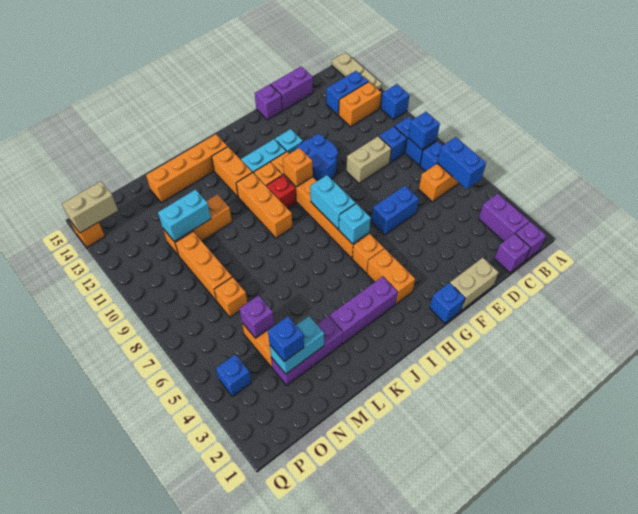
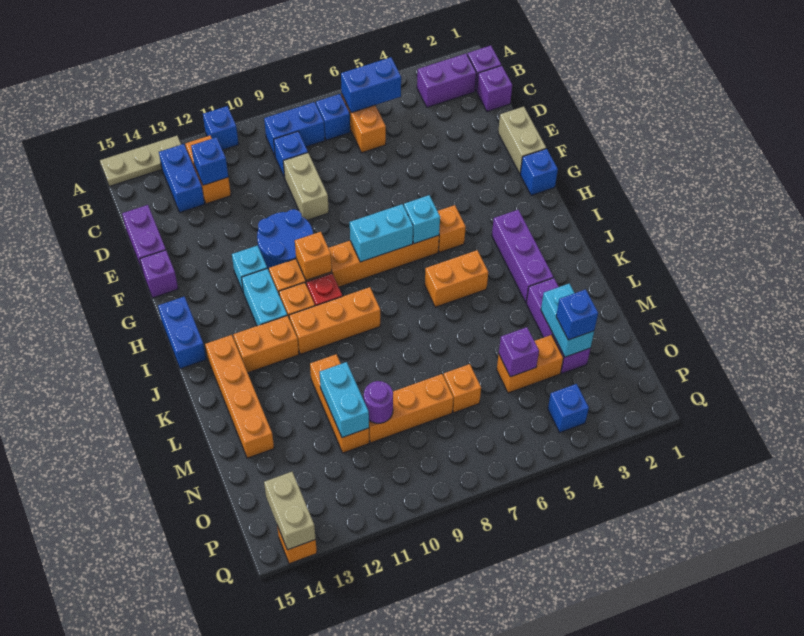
blue brick B8 level 2 -> blue brick C12 level 2
blue brick E6:F6 level 1 -> blue brick H15:I15 level 1
orange brick H3:H4 level 1 -> orange brick J5:J6 level 1
none -> purple round brick N10 level 2

